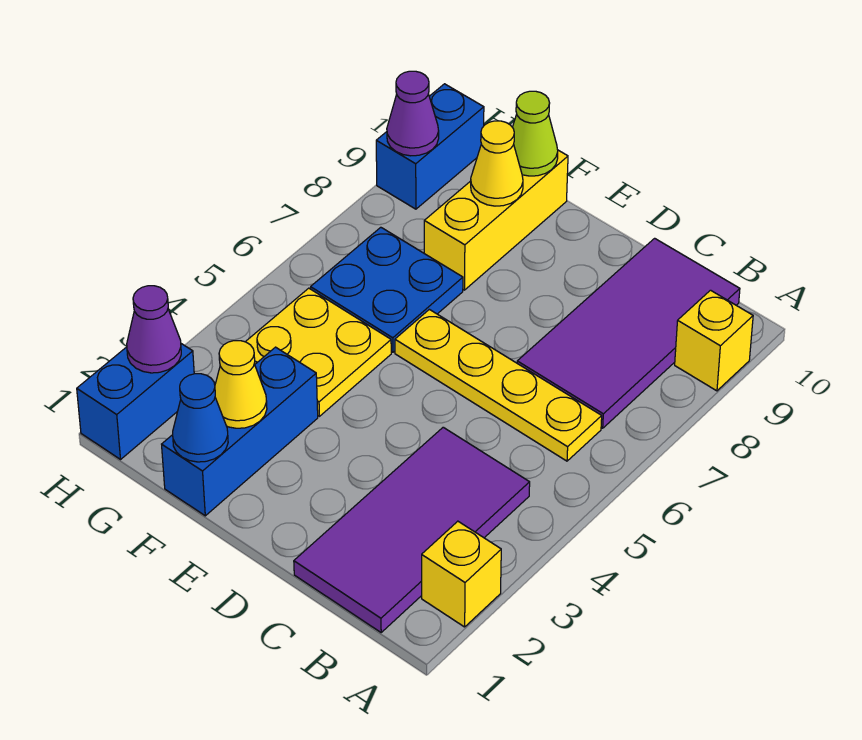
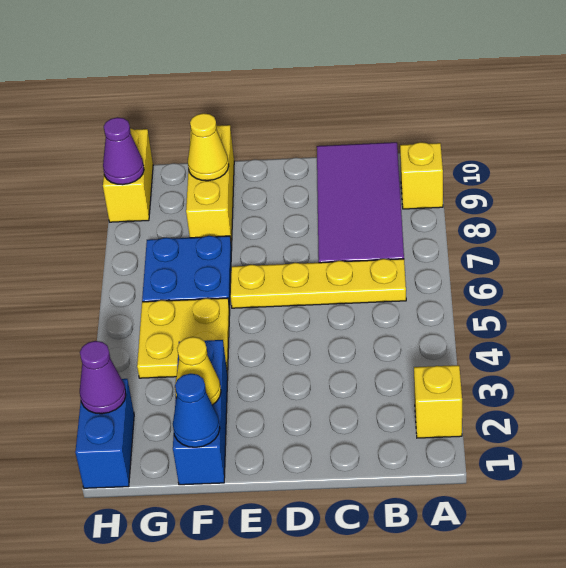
purple tile B1:C4 level 1 -> none
lime cone F10 level 2 -> none
blue brick H9:H10 level 1 -> yellow brick H9:H10 level 1

